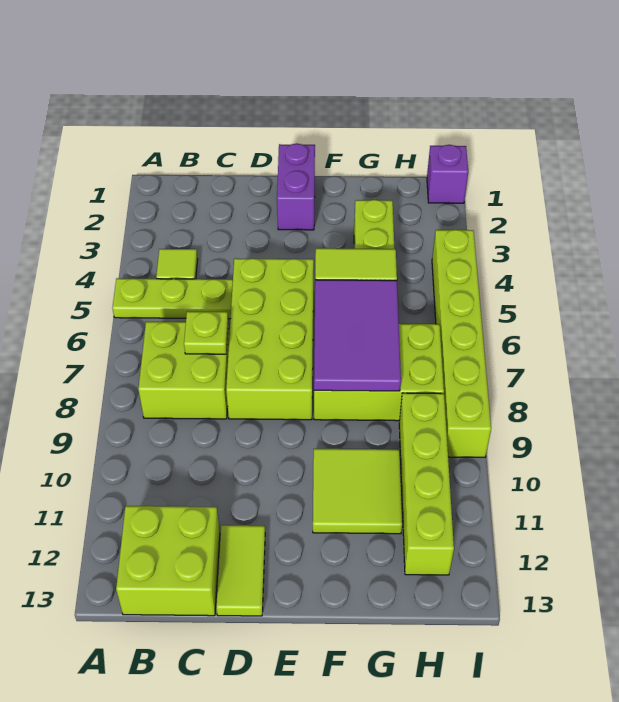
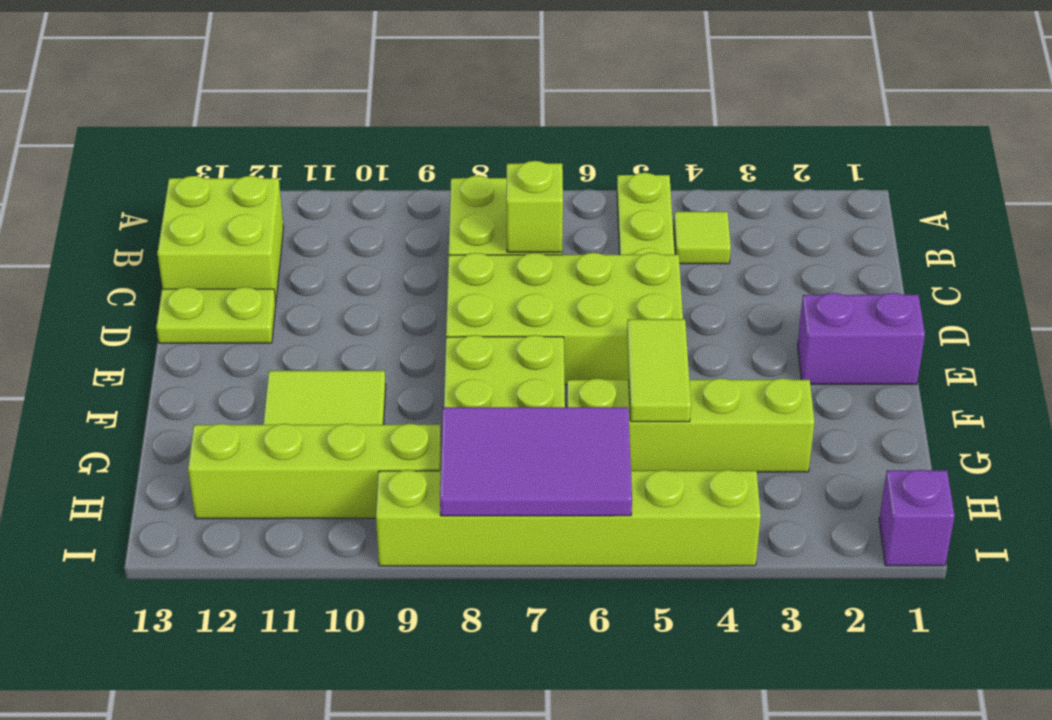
lime plate C7 level 2 -> lime brick C7 level 2
lime tile D12:D13 level 1 -> lime plate D12:D13 level 1
purple tile F6:G8 level 2 -> purple tile H6:I8 level 2

